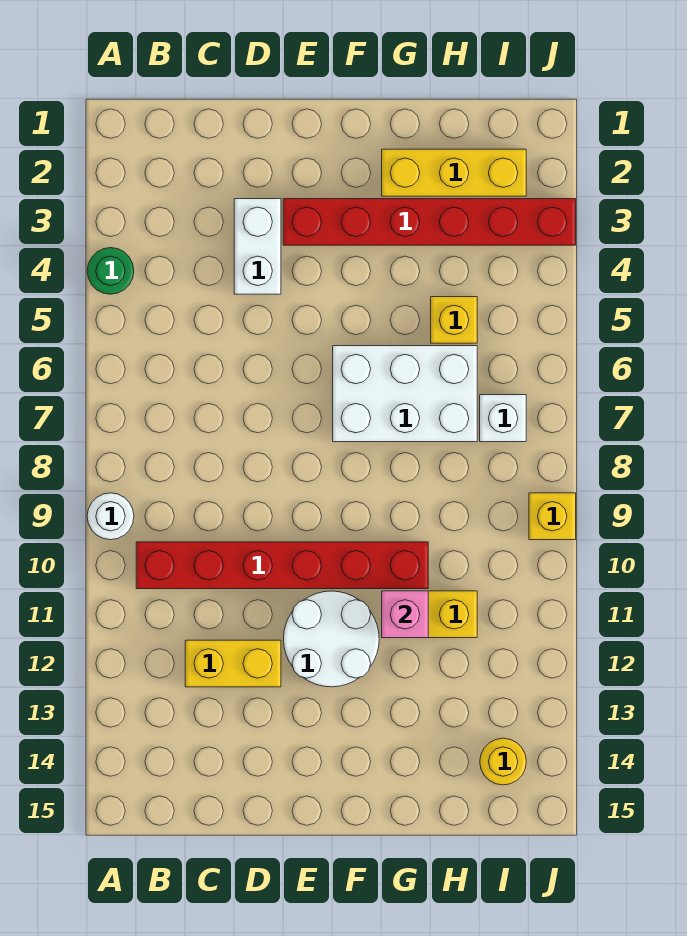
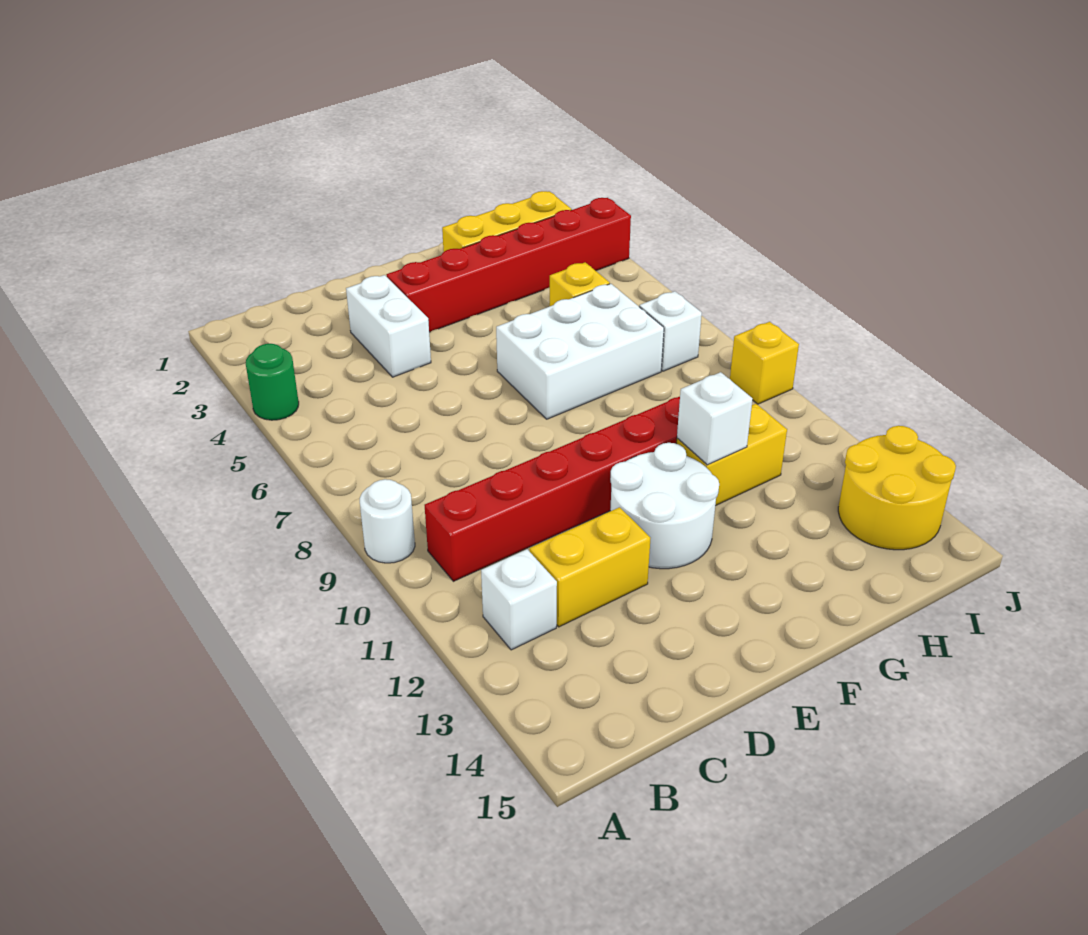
none -> white brick B12 level 1
pink brick G11 level 2 -> white brick G11 level 2
yellow round brick I14 level 1 -> yellow round brick I13:J14 level 1

